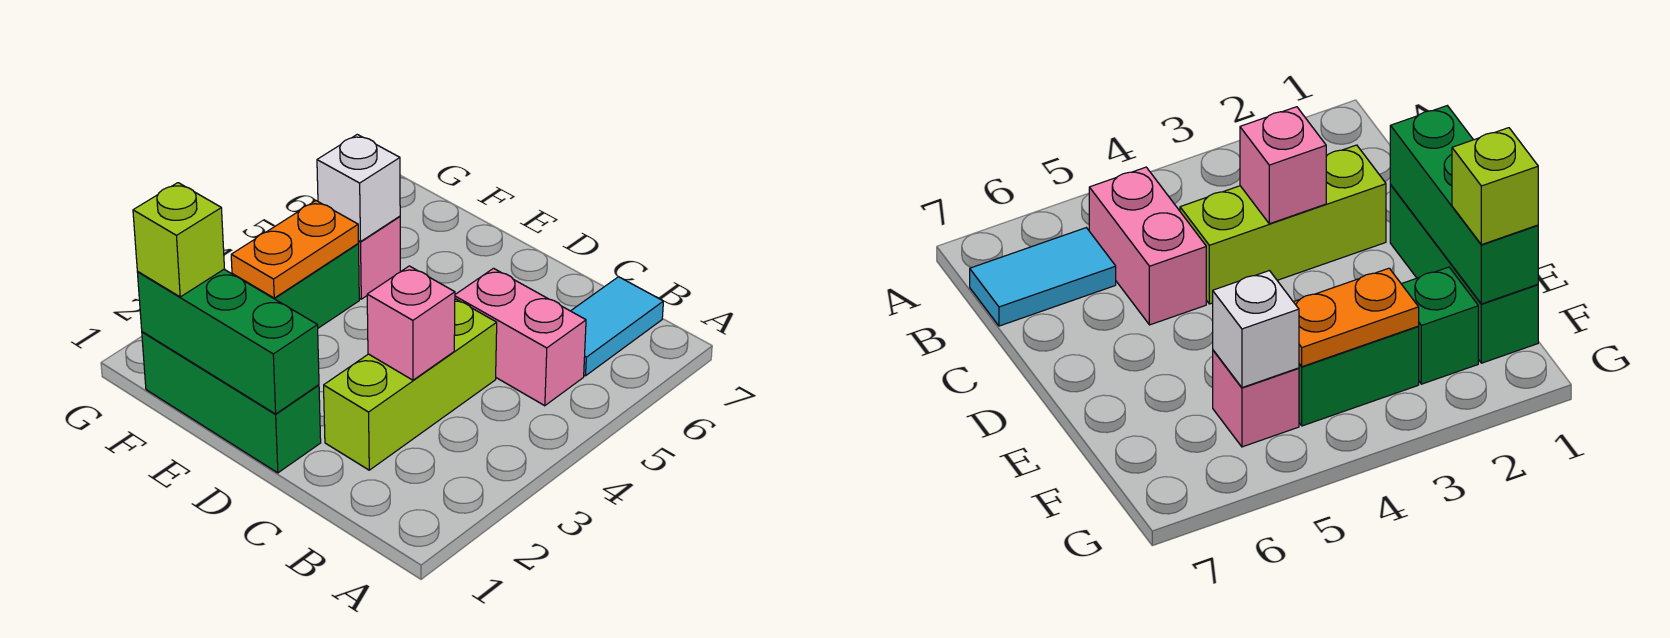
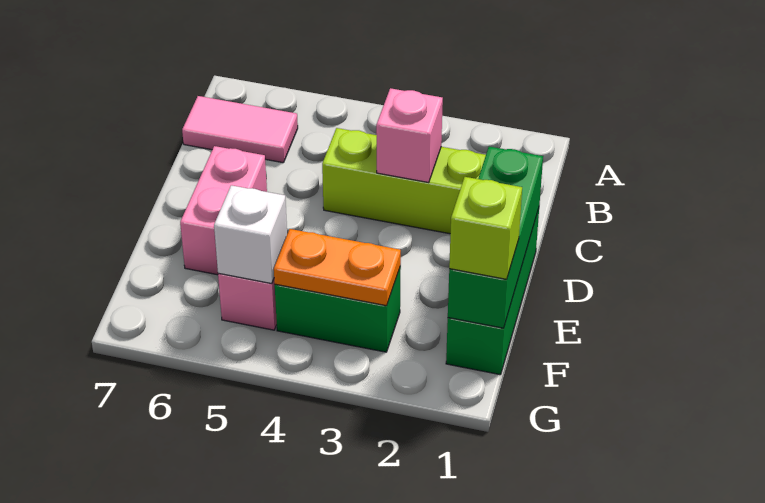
pink brick B5:C5 level 1 -> pink brick D6:E6 level 1
cyan tile B6:B7 level 1 -> pink tile B6:B7 level 1
green brick F2 level 1 -> none

